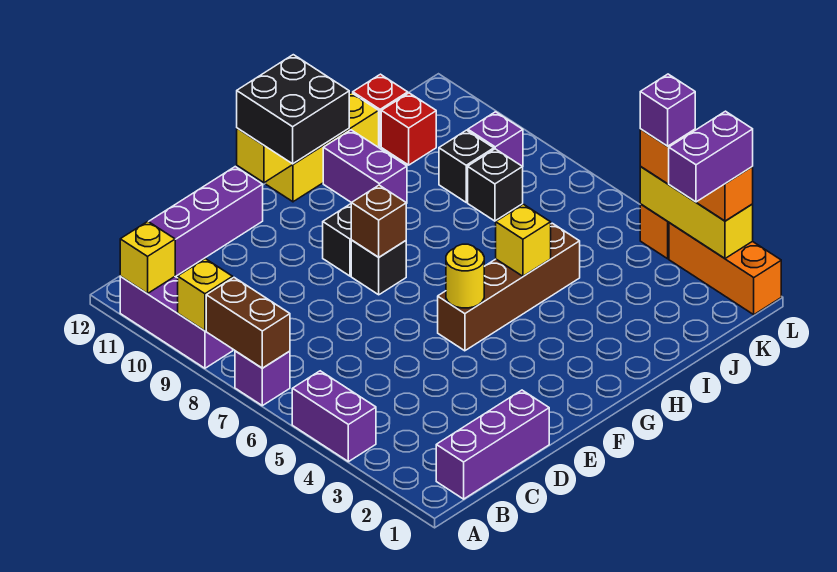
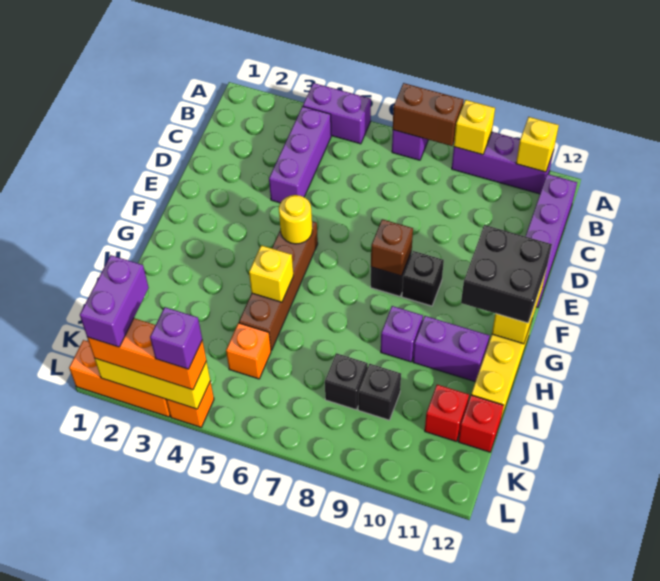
purple brick B1:D1 level 1 -> purple brick B4:D4 level 1
none -> orange brick J5 level 1
purple brick K9 level 1 -> purple brick H9 level 1

